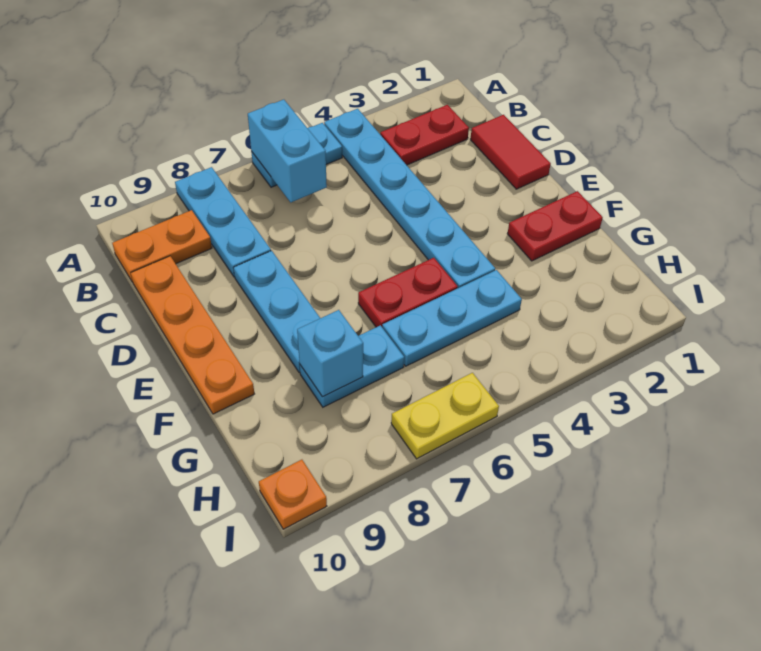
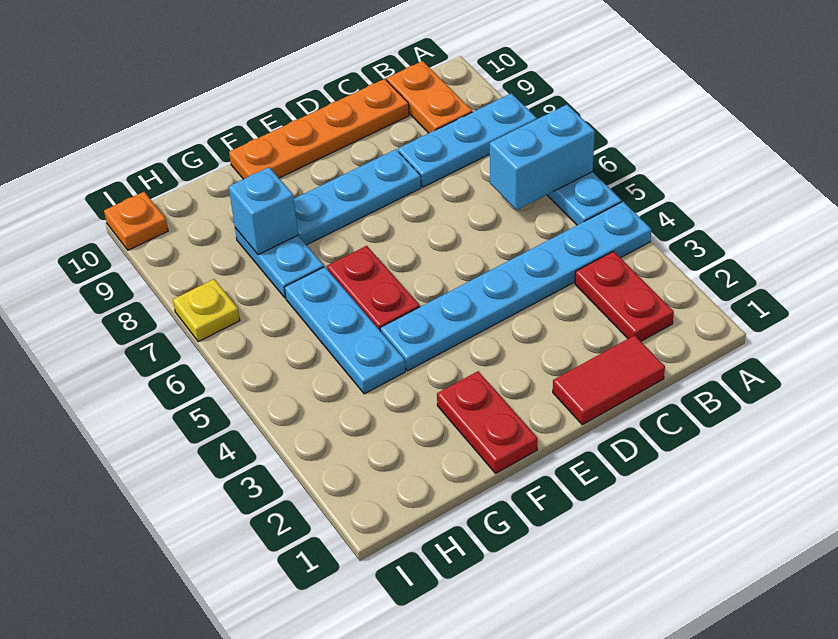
yellow plate I6:I7 level 1 -> yellow plate I7 level 1

